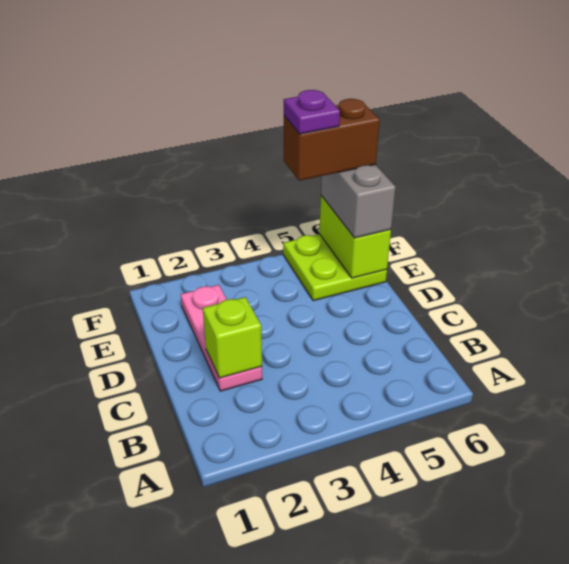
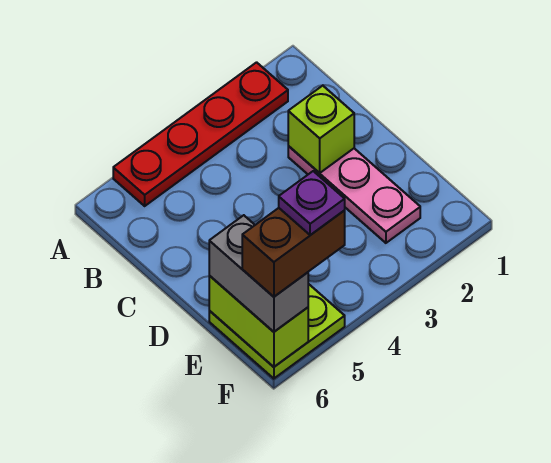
none -> red plate A2:A5 level 1

